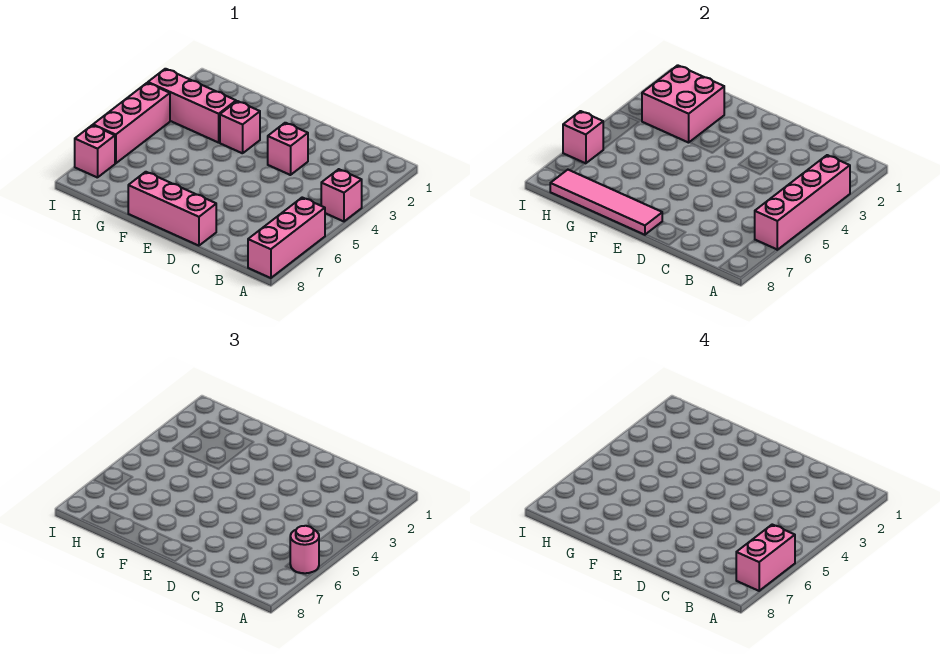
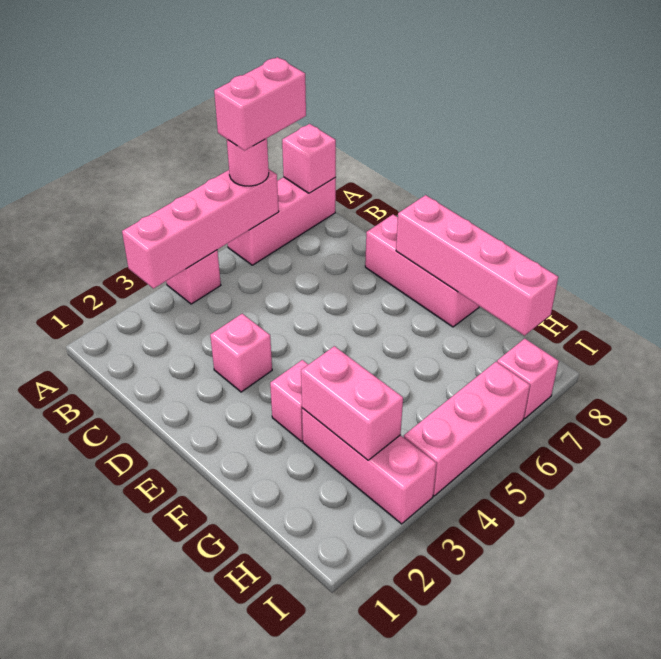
pink tile E8:H8 level 2 -> pink brick E8:H8 level 2
pink brick G2:H3 level 2 -> pink brick G3:H3 level 2
pink brick I6 level 2 -> pink brick A8 level 2

